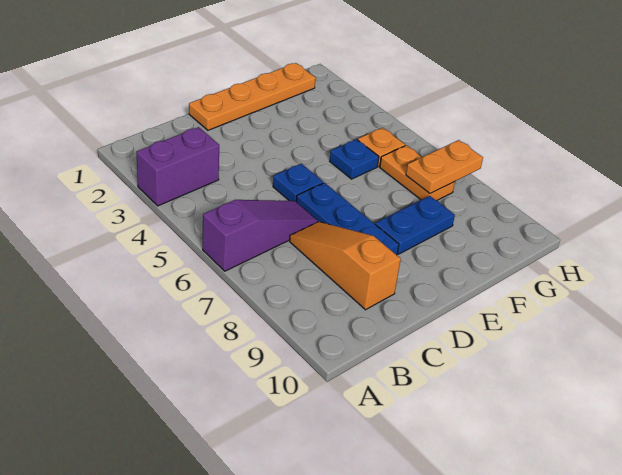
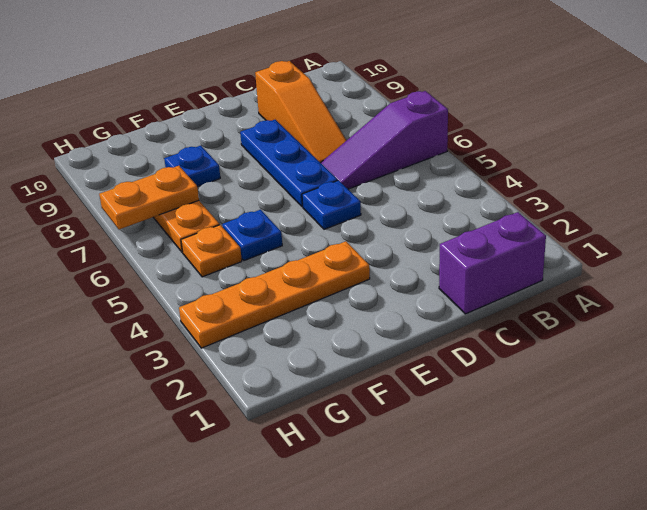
purple brick A3:B3 level 1 -> purple brick B1:C1 level 1
orange plate D1:G1 level 1 -> orange plate E3:H3 level 1
blue plate E8:F8 level 1 -> blue plate F8 level 1

